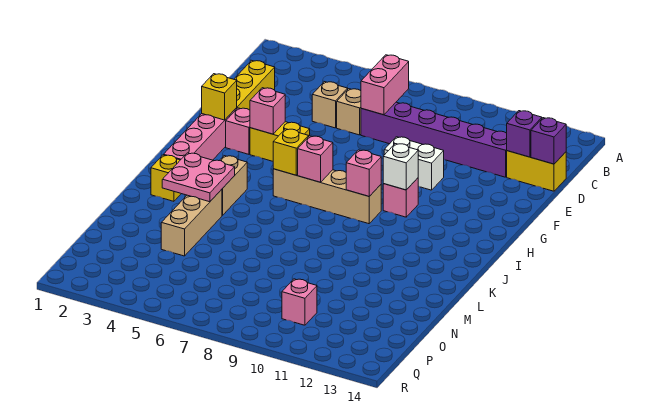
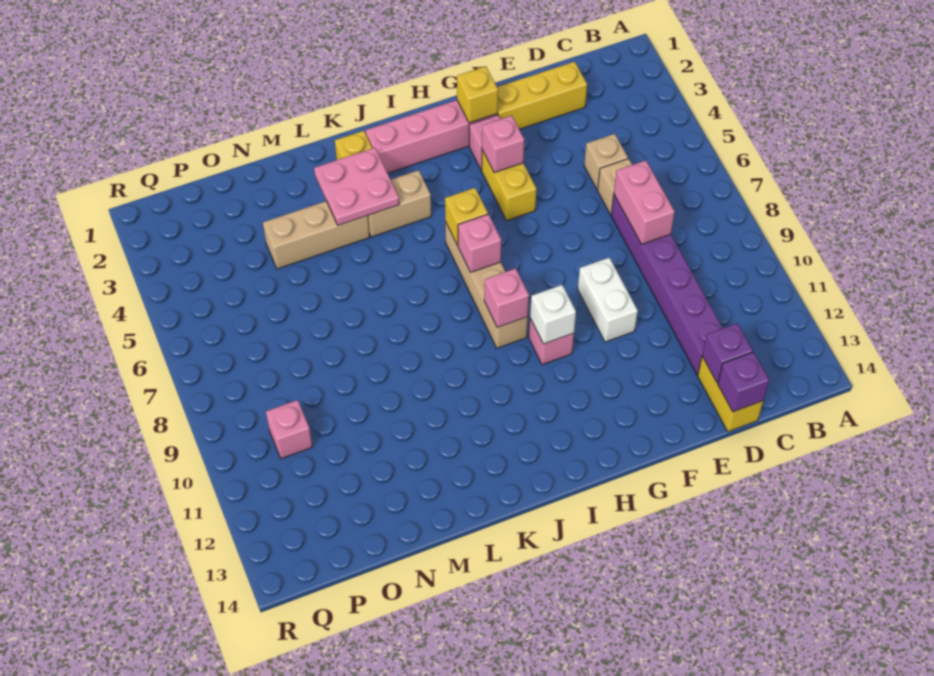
pink brick C7:D7 level 2 -> pink brick D7:D8 level 2

